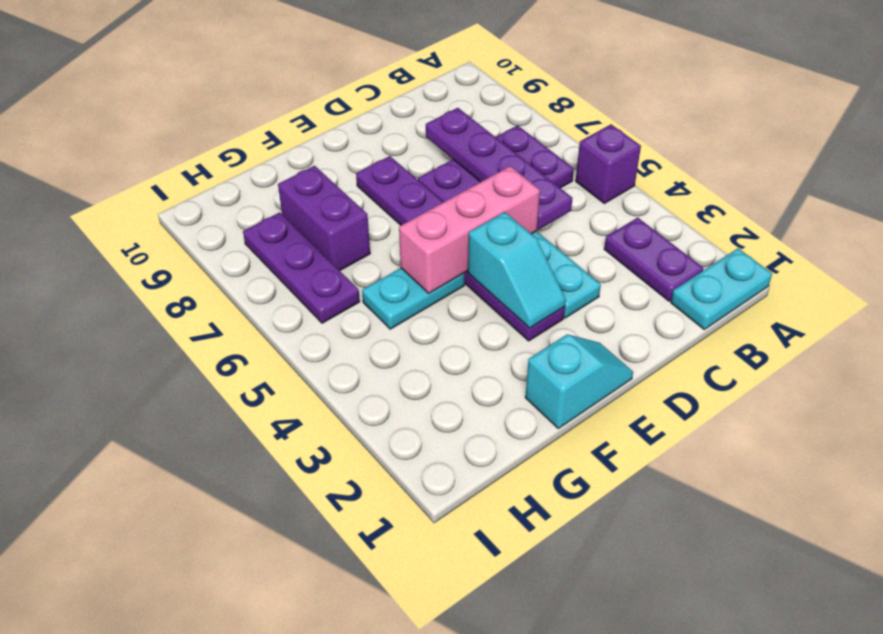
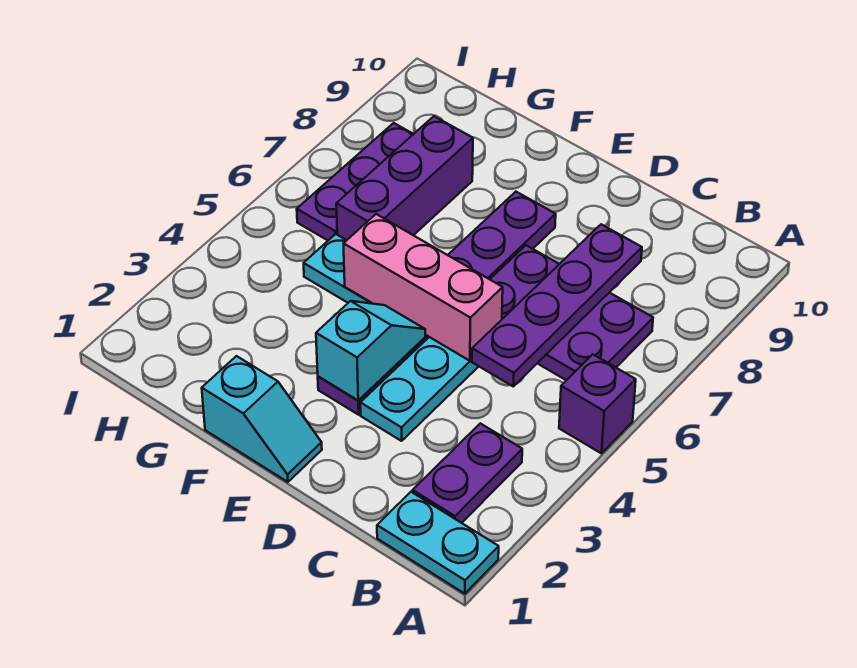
cyan slope E3:E4 level 2 top 4 -> cyan slope E3:E4 level 2 top 3
purple brick G7:G8 level 1 -> purple brick G6:G8 level 1

